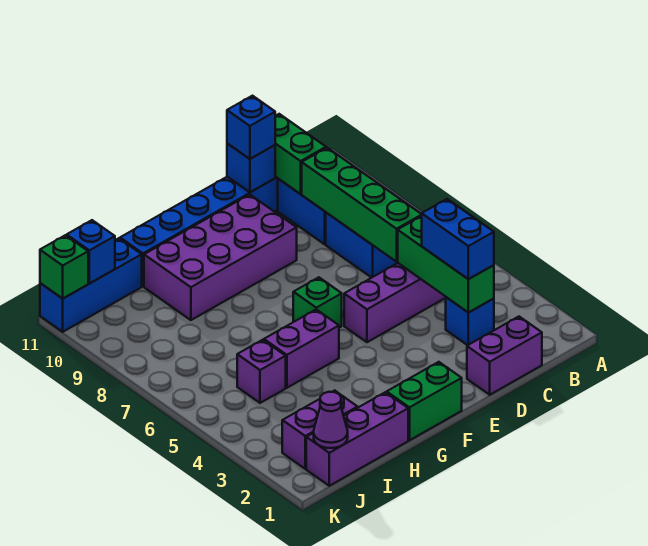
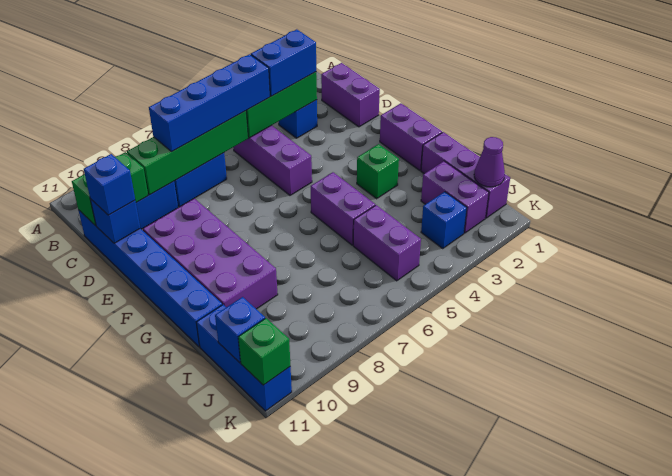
none -> blue brick C5:C8 level 3
green brick F1:G1 level 1 -> purple brick F1:G1 level 1
green brick F6 level 1 -> green brick G3 level 1
purple brick I5 level 1 -> purple brick I5:J5 level 1
none -> blue brick J3 level 1

